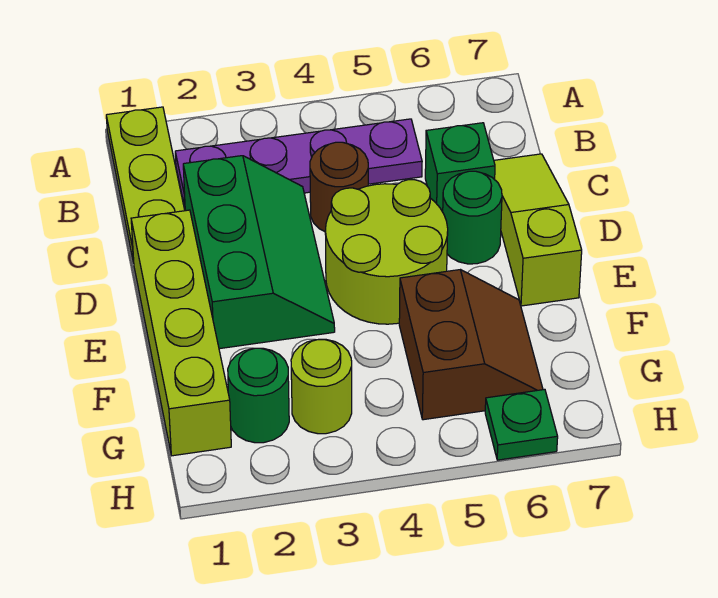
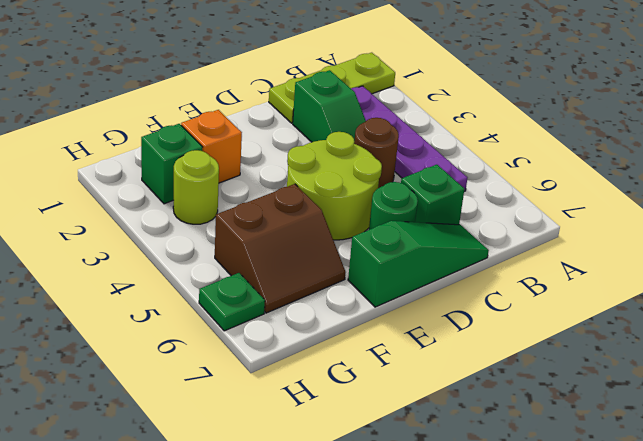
green slope C2:E3 level 1 top 2 -> green slope C2:C3 level 1 top 2
lime slope C7:E7 level 1 top E -> green slope C7:E7 level 1 top E
lime brick D1:G1 level 1 -> none
none -> orange brick F2 level 1
green round brick G2 level 1 -> green brick G2 level 1

